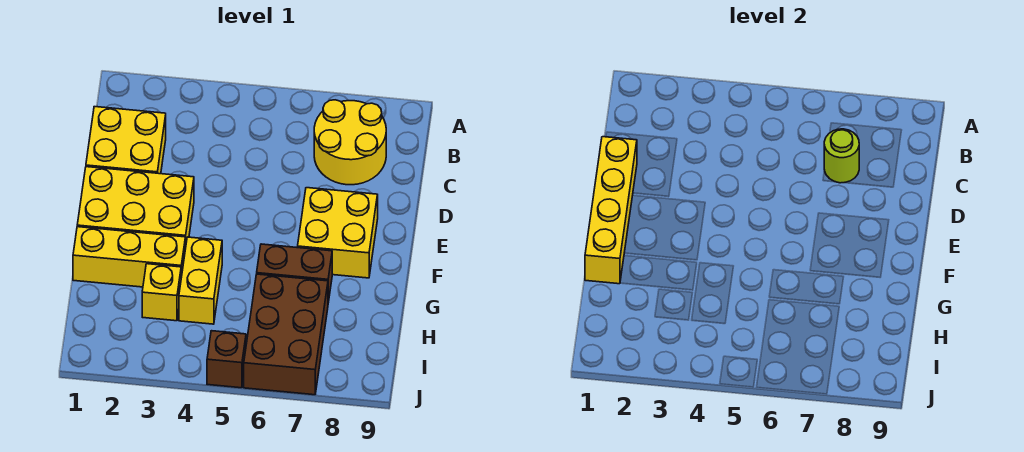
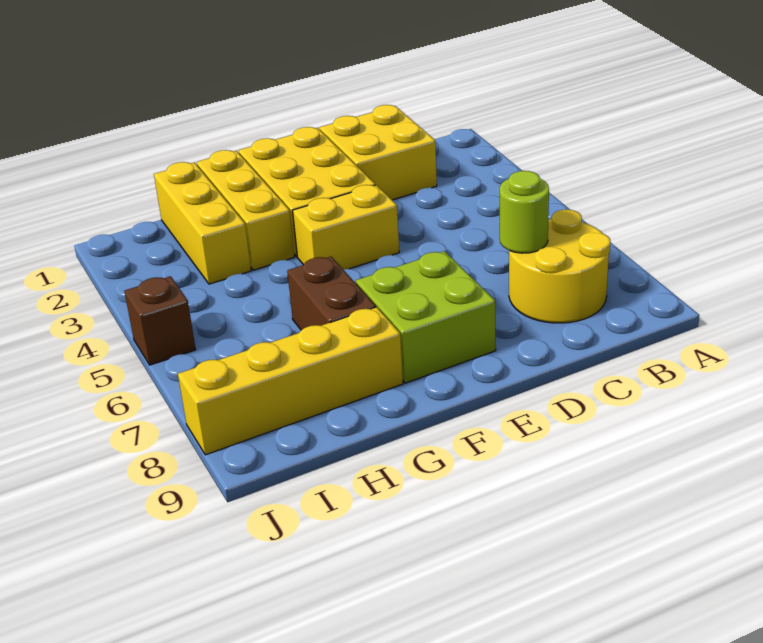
yellow brick D1:G1 level 2 -> yellow brick G8:J8 level 1
yellow brick E7:F8 level 1 -> lime brick E7:F8 level 1
yellow brick G4:H4 level 1 -> yellow brick E4:F4 level 1
yellow brick H3 level 1 -> yellow brick H1:H3 level 1
brown brick H6:J7 level 1 -> none

